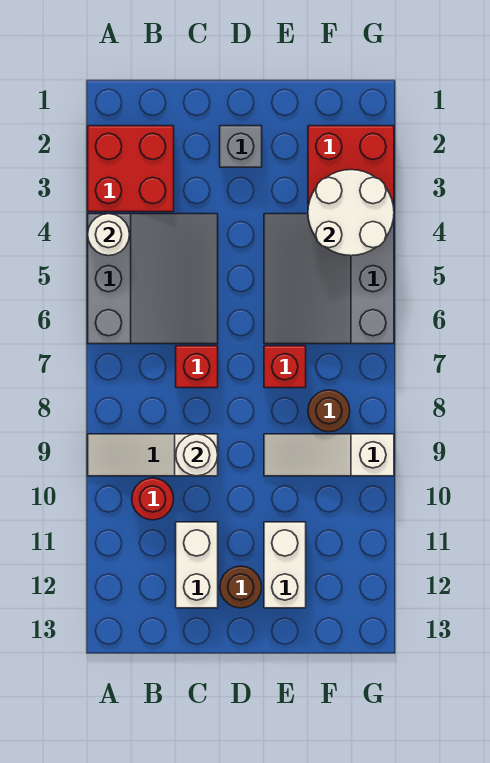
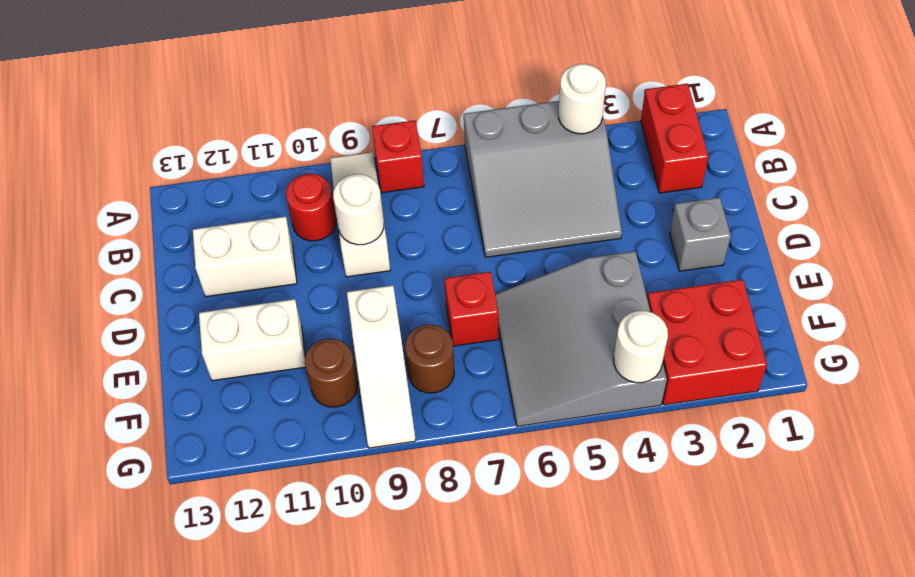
red brick A2:B3 level 1 -> red brick A2:B2 level 1
red brick C7 level 1 -> red brick A8 level 1
brown round brick D12 level 1 -> brown round brick F10 level 1
grey slope E4:G6 level 1 top G -> grey slope E4:G6 level 1 top 4
white slope E9:G9 level 1 top G -> white slope E9:G9 level 1 top E
white round brick F3:G4 level 2 -> white round brick G4 level 2

